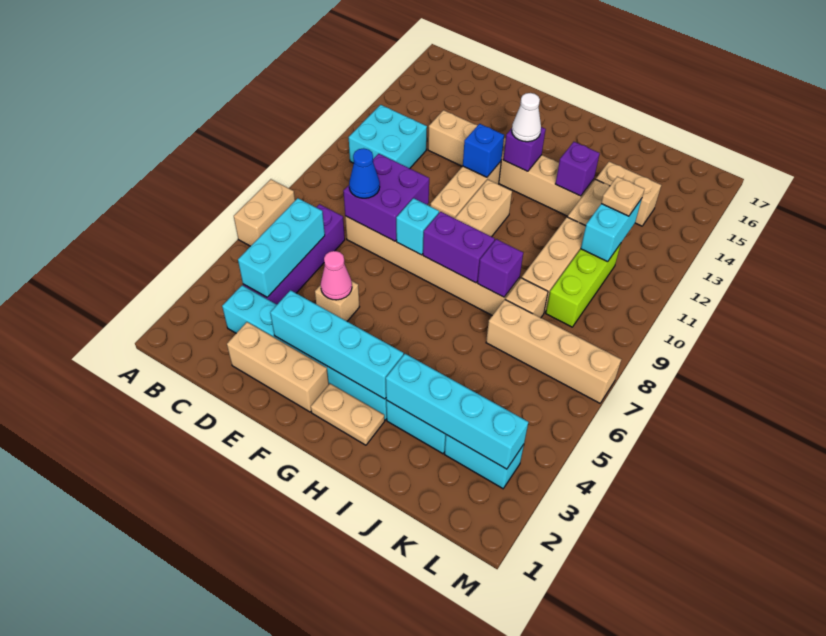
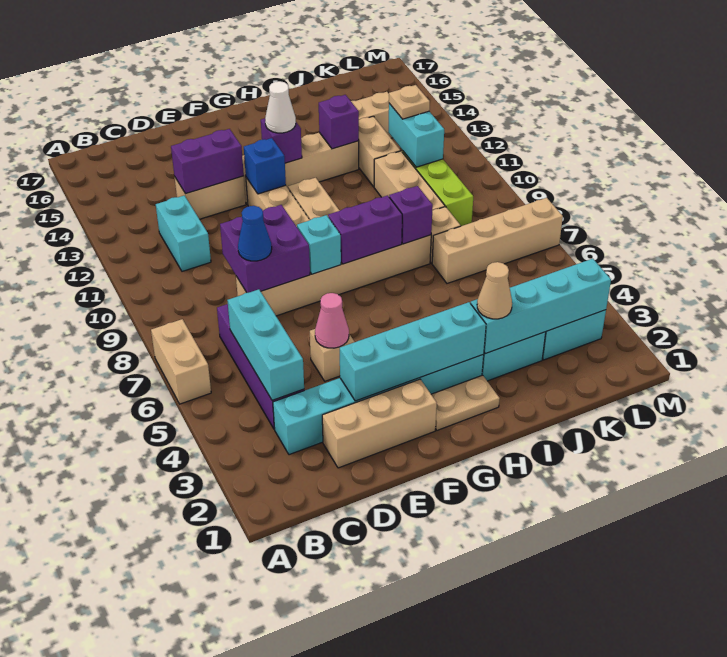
cyan brick B11:C12 level 1 -> cyan brick C11:C12 level 1
none -> purple brick D13:E13 level 2
none -> tan cone I3 level 3

